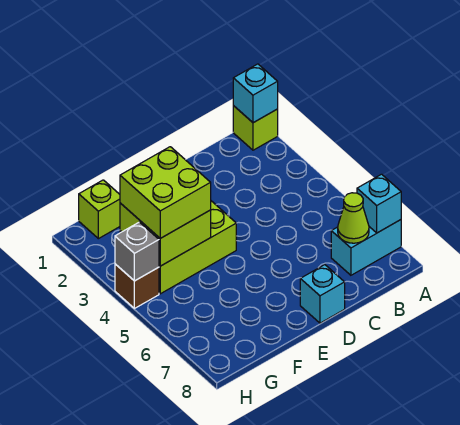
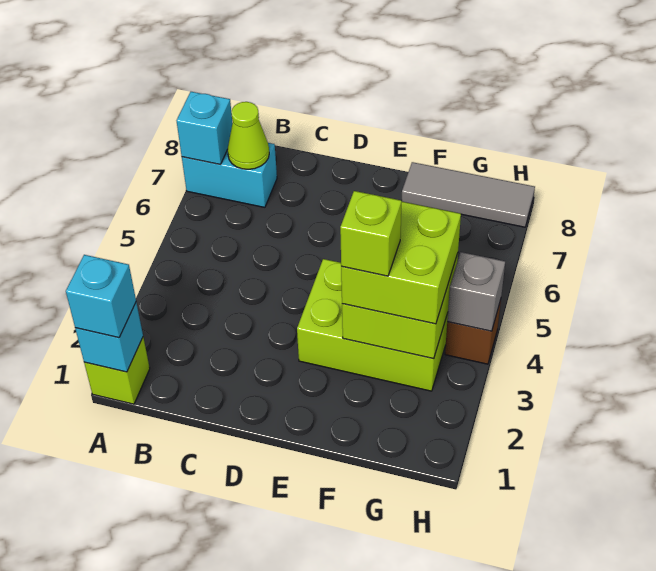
cyan brick D8 level 1 -> cyan brick A1 level 3
none -> grey tile F8:H8 level 1
lime brick G1 level 1 -> lime brick F3 level 4

